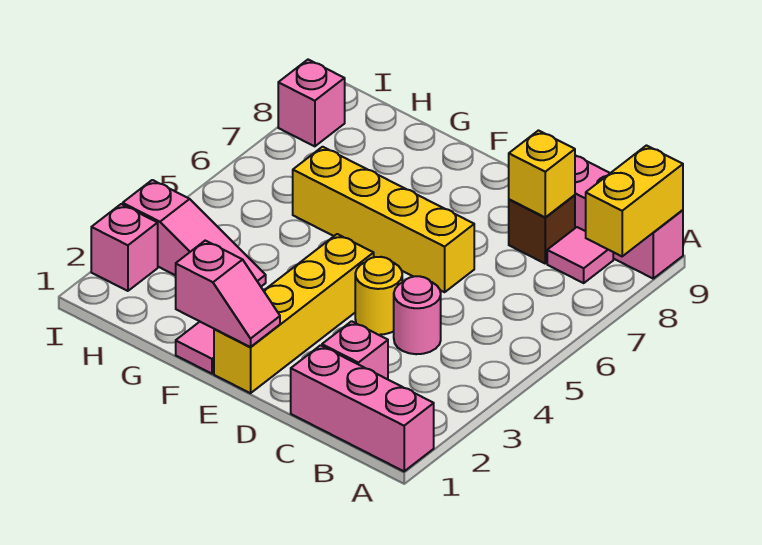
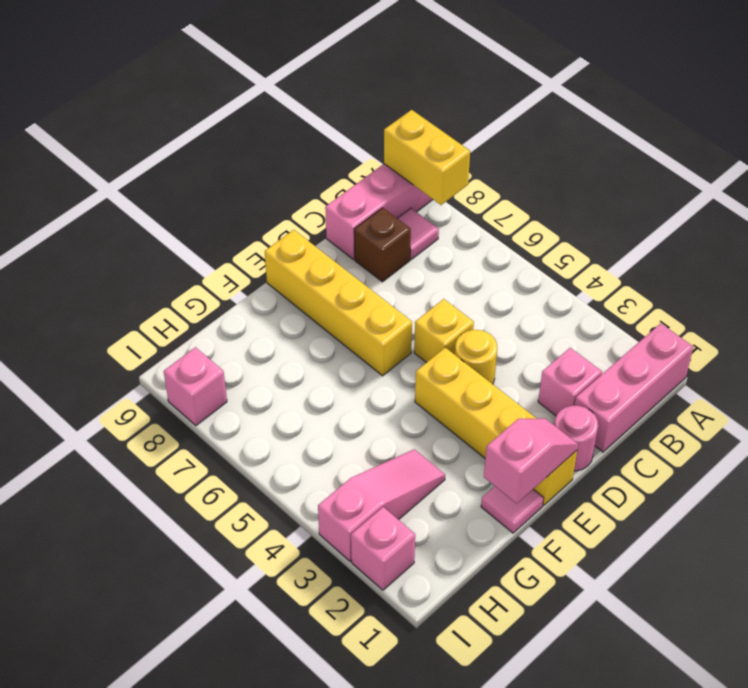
pink round brick C4 level 1 -> pink round brick D1 level 1
yellow brick C8 level 2 -> yellow brick D5 level 1
yellow brick D6:G6 level 1 -> yellow brick E6:E9 level 1

